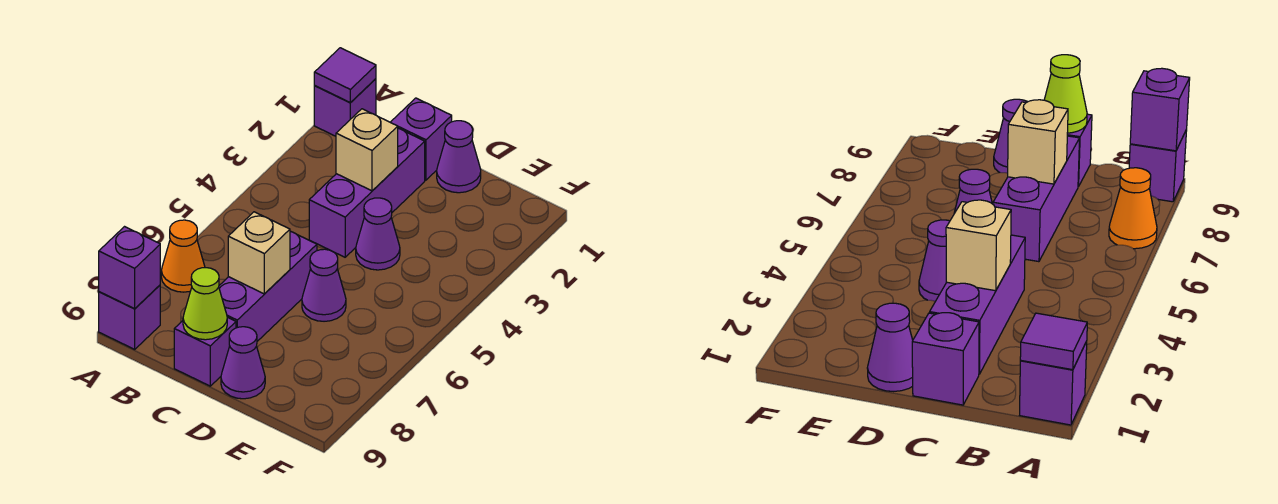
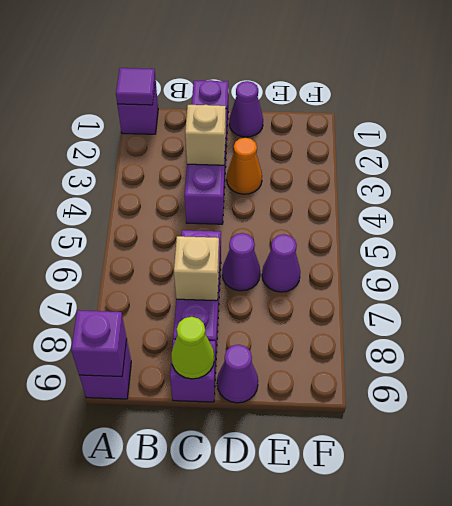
orange cone A7 level 1 -> orange cone D3 level 1
purple cone D4 level 1 -> purple cone E6 level 1

